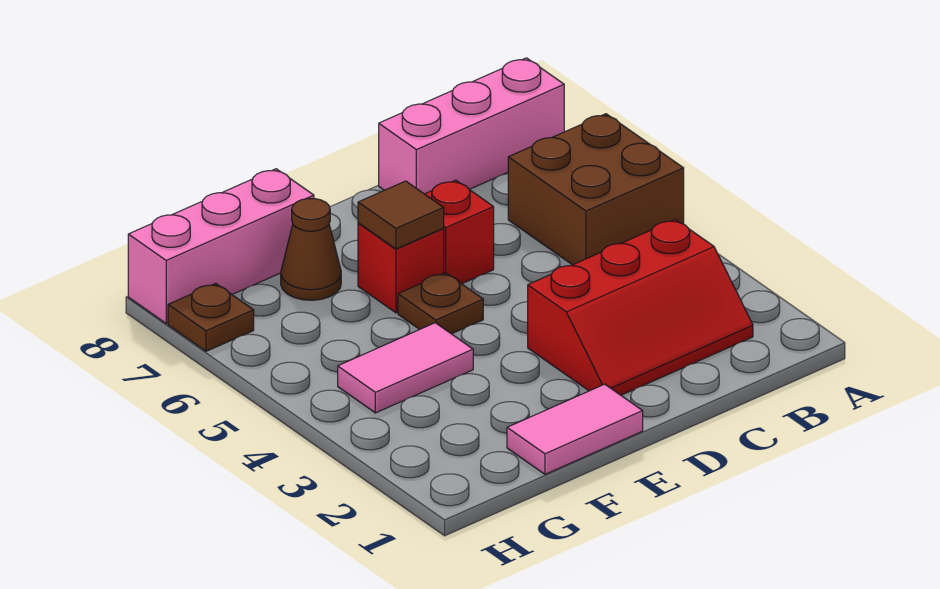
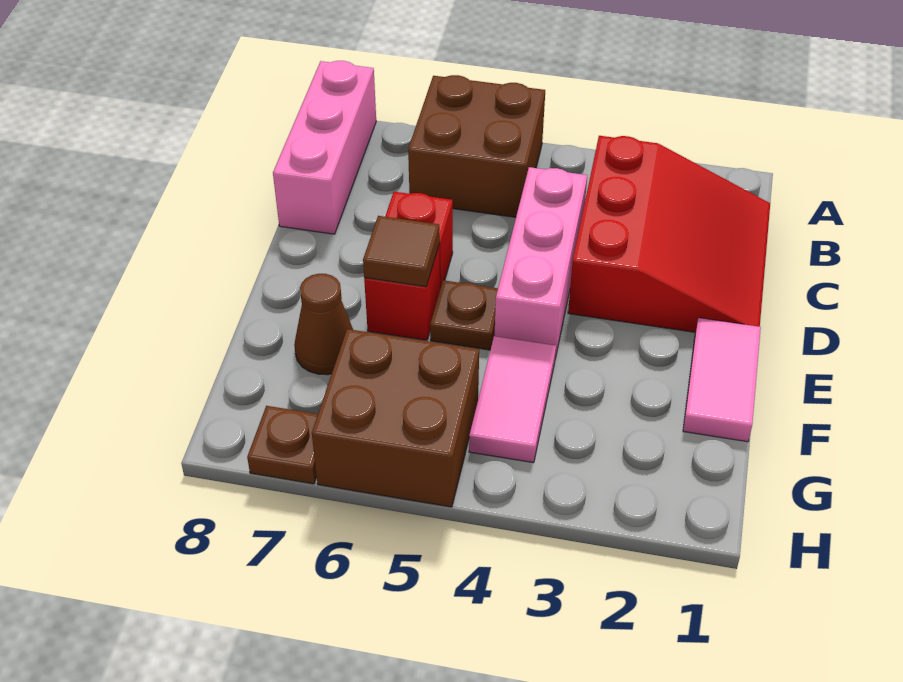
red slope B2:D3 level 1 top 3 -> red slope B1:D3 level 1 top 3
pink brick F8:H8 level 1 -> pink brick C4:E4 level 1
none -> brown brick G5:H6 level 1

